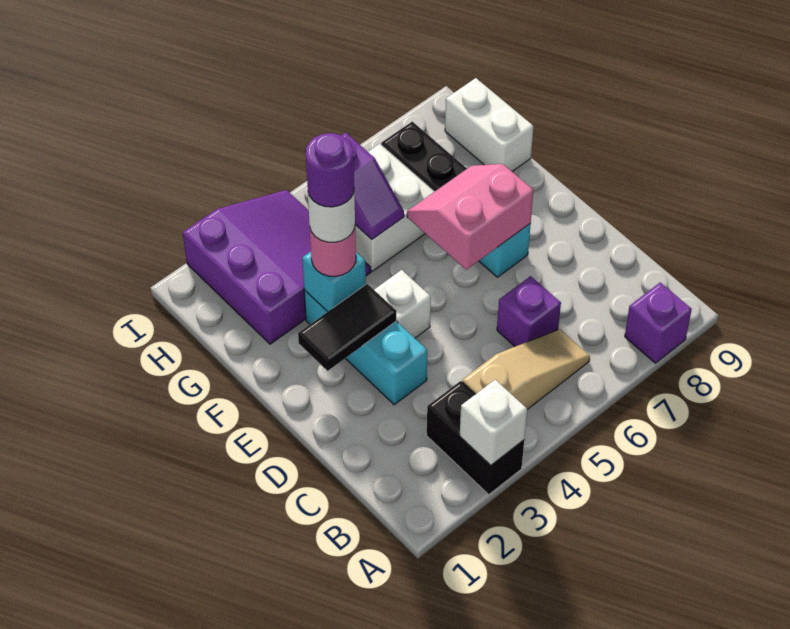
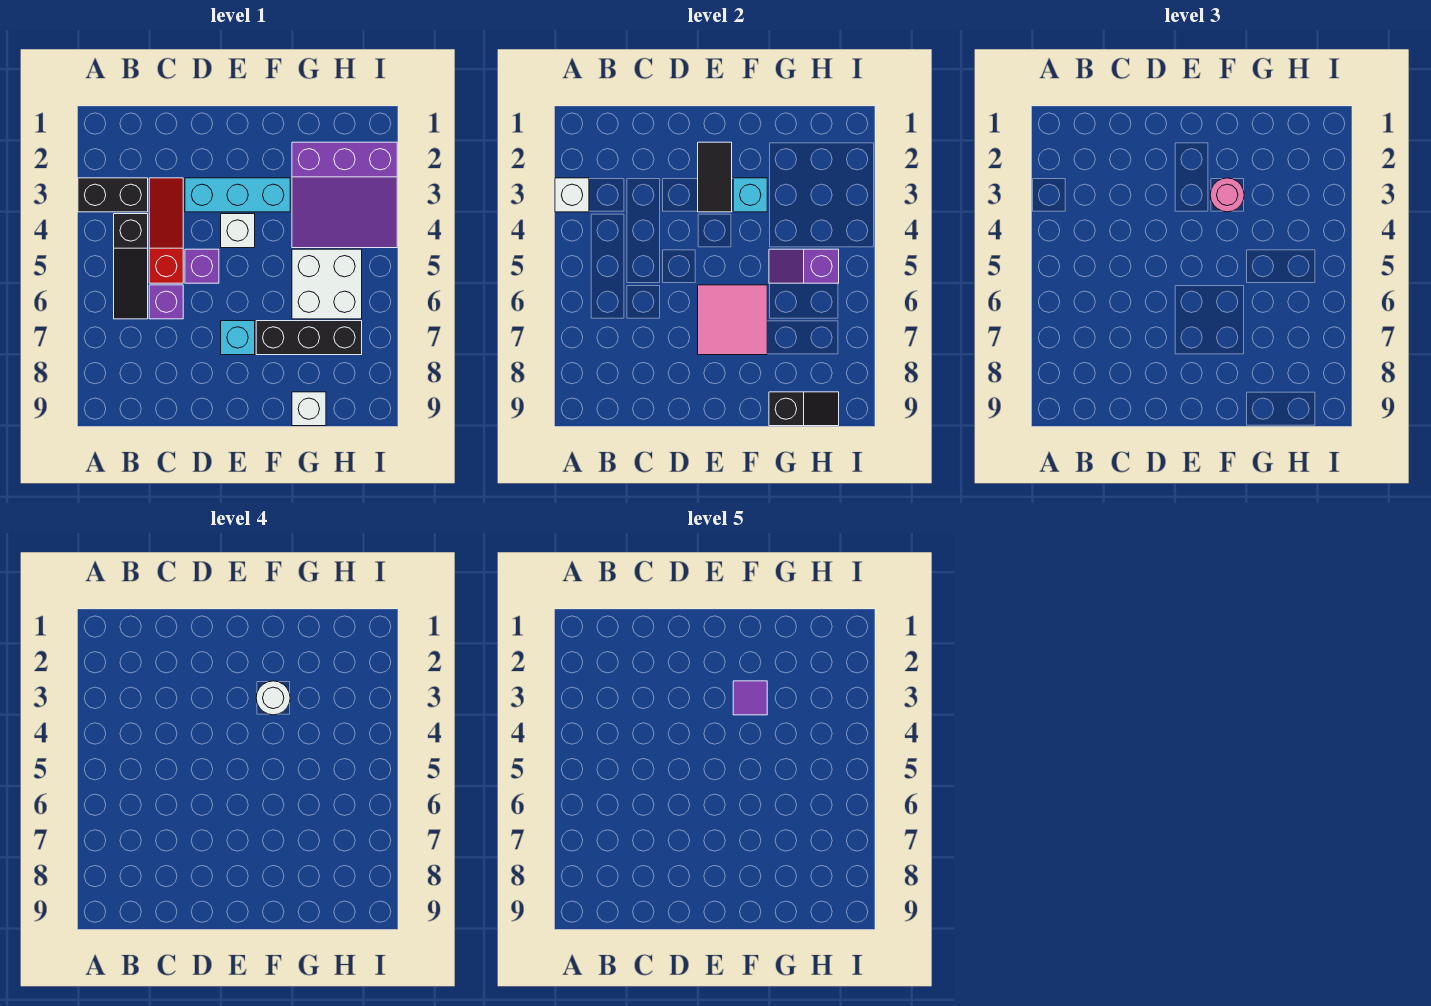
purple brick A8 level 1 -> purple brick D5 level 1
tan slope B4:B6 level 1 top 4 -> black slope B4:B6 level 1 top 4
none -> red slope C3:C5 level 1 top 5
pink slope E6:F7 level 2 top E -> pink tile E6:F7 level 2
purple round brick F3 level 5 -> purple tile F3 level 5
white brick G9:H9 level 1 -> white brick G9 level 1
none -> black slope G9:H9 level 2 top G

